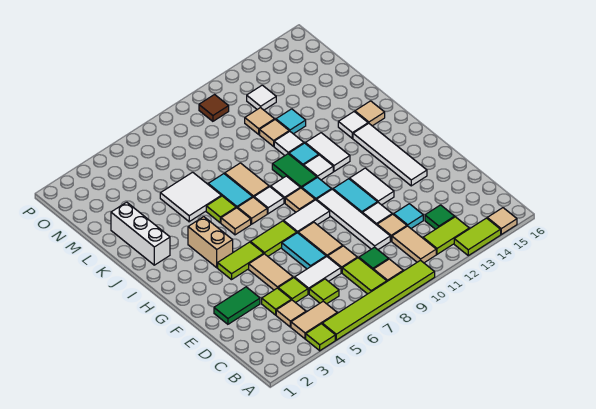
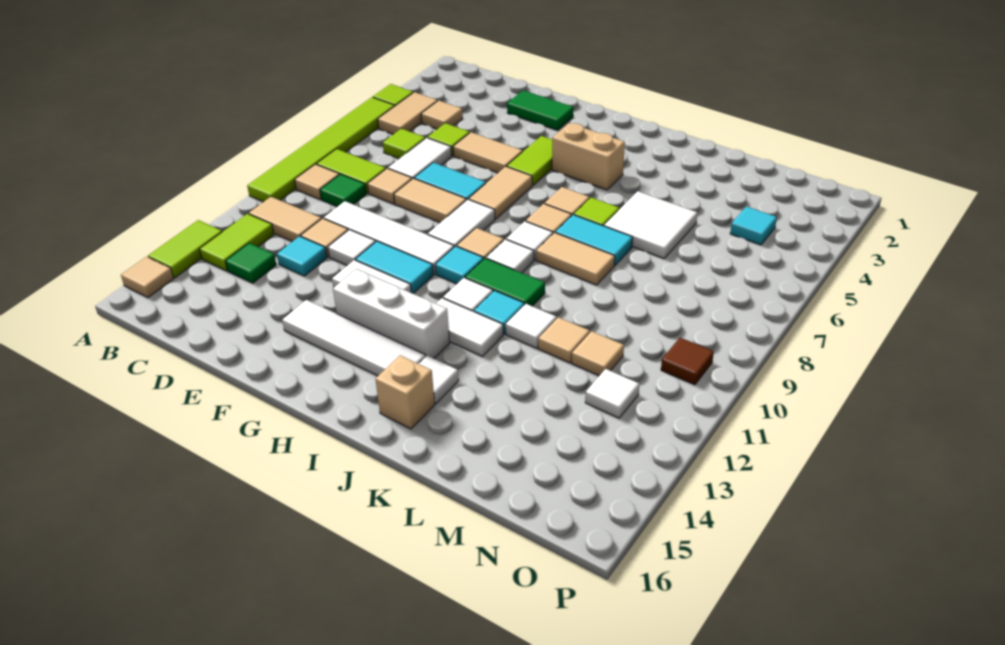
lime tile D4 level 1 -> none
green tile E2:E3 level 1 -> green tile E2:F2 level 1
lime tile G6:G7 level 1 -> tan tile G6:G7 level 1
white brick J2:L2 level 1 -> white brick G13:I13 level 1
tan tile J15 level 1 -> tan brick J15 level 1
cyan tile L12 level 1 -> cyan tile N4 level 1

